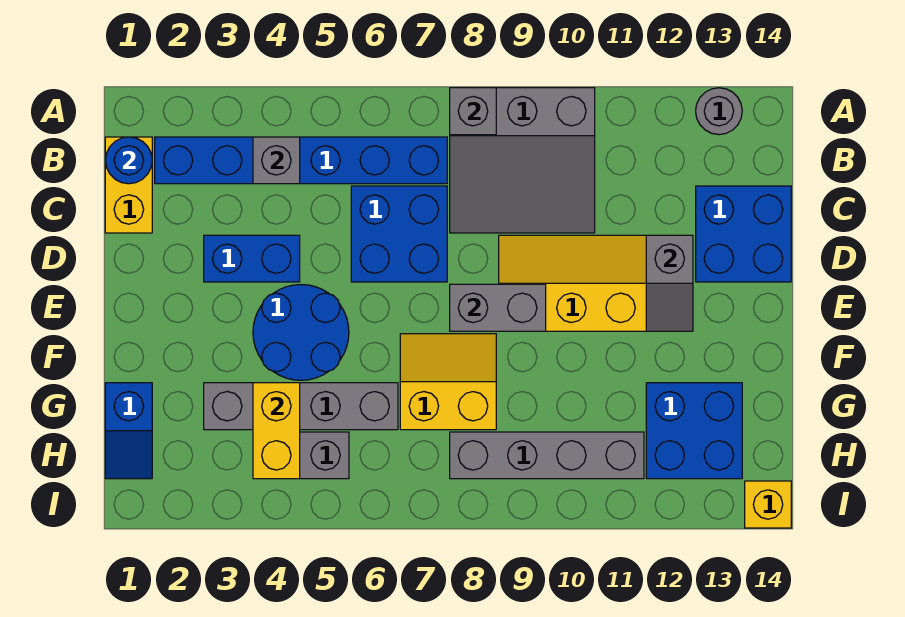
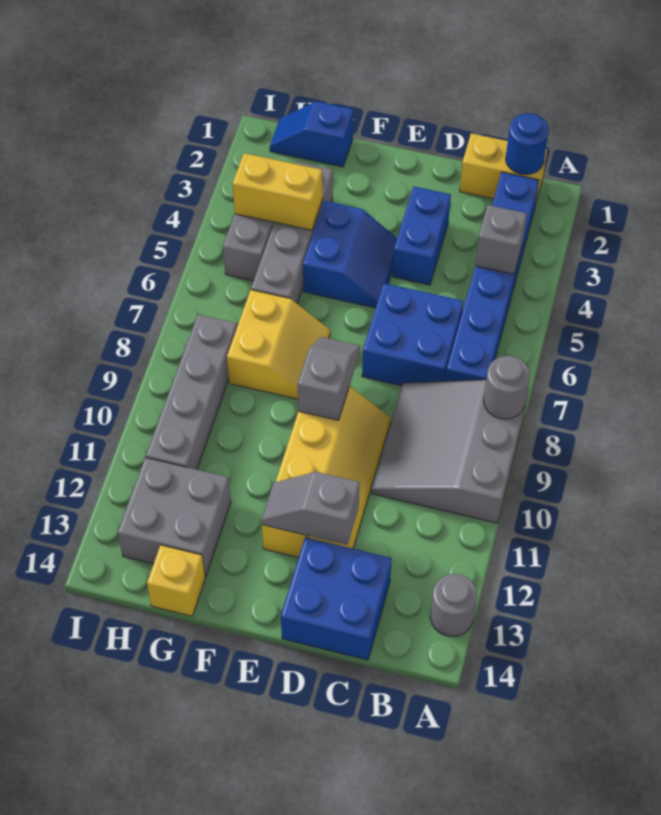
grey brick A8 level 2 -> grey round brick A8 level 2
blue round brick E4:F5 level 1 -> blue slope E4:F5 level 1 top F
grey brick E8:E9 level 2 -> grey slope E8:E9 level 2 top 9
blue brick G12:H13 level 1 -> grey brick G12:H13 level 1
yellow brick I14 level 1 -> yellow brick G14 level 1

